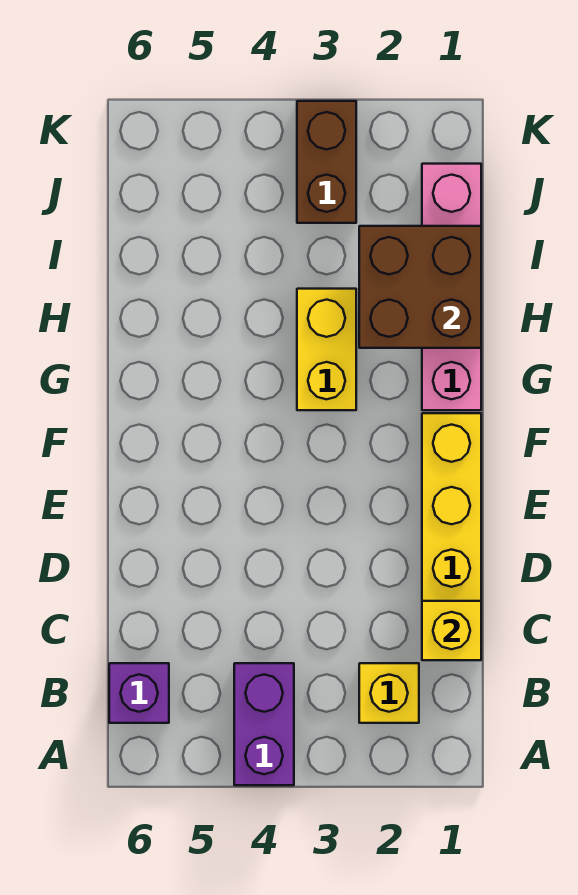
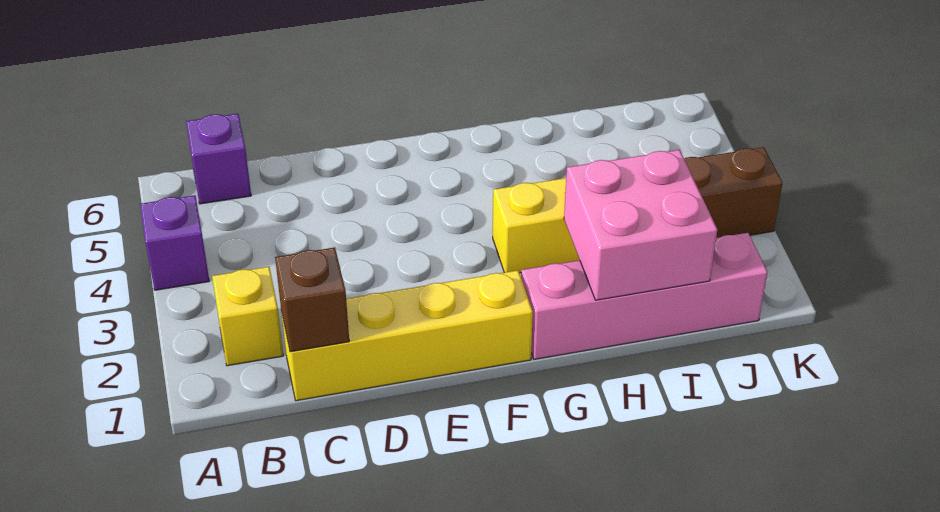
purple brick A4:B4 level 1 -> purple brick A4 level 1
yellow brick C1 level 2 -> brown brick C1 level 2
brown brick H1:I2 level 2 -> pink brick H1:I2 level 2

